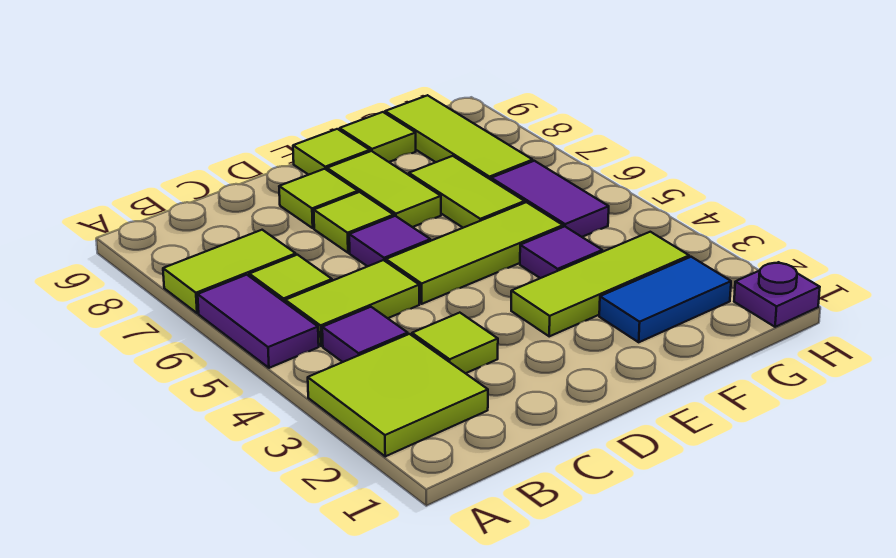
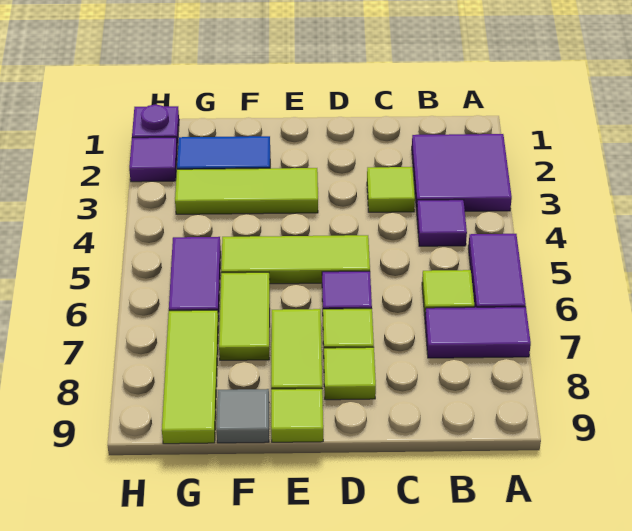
lime tile A2:B3 level 1 -> purple tile A2:B3 level 1
lime tile A7:B7 level 1 -> purple tile A7:B7 level 1
lime tile B5:C5 level 1 -> none
purple tile F4 level 1 -> purple tile H2 level 1
lime tile F9 level 1 -> grey tile F9 level 1

